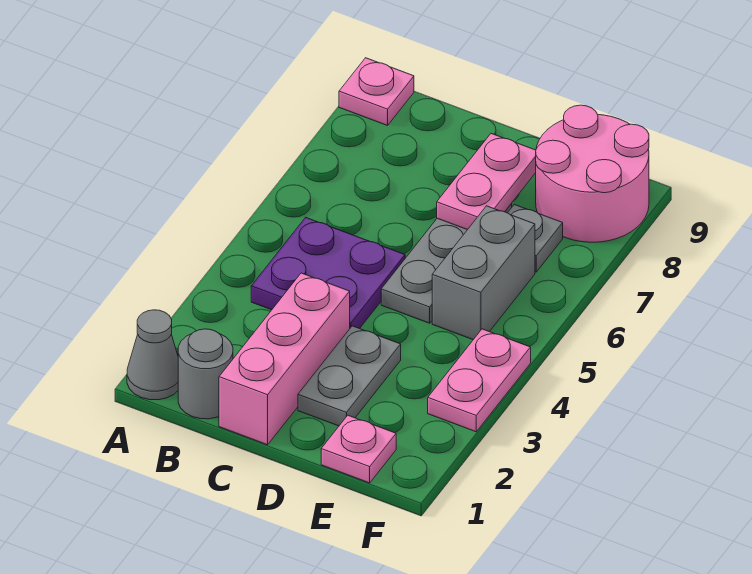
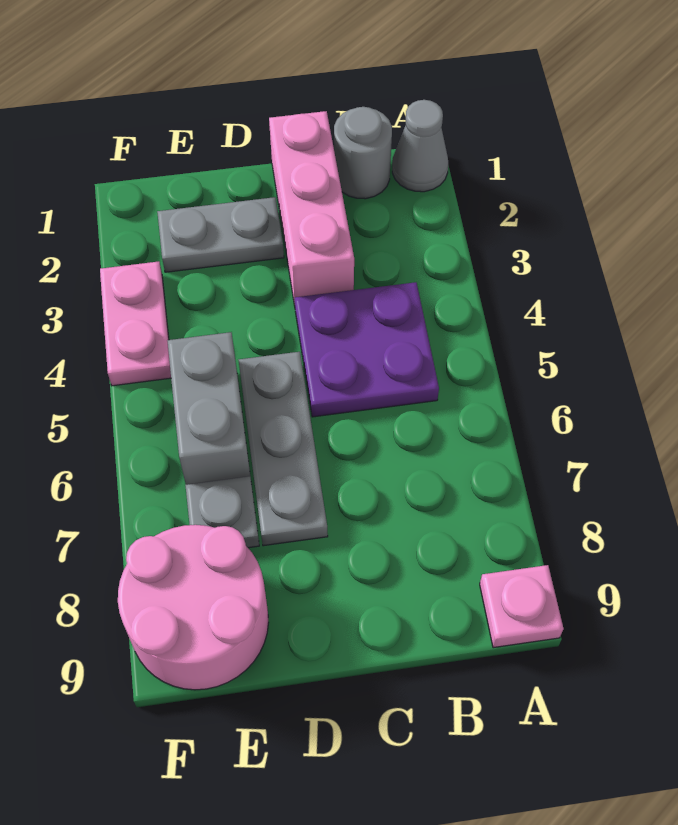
grey plate D2:D3 level 1 -> grey plate D2:E2 level 1
pink plate D7:D8 level 2 -> none
pink plate E1 level 1 -> none

